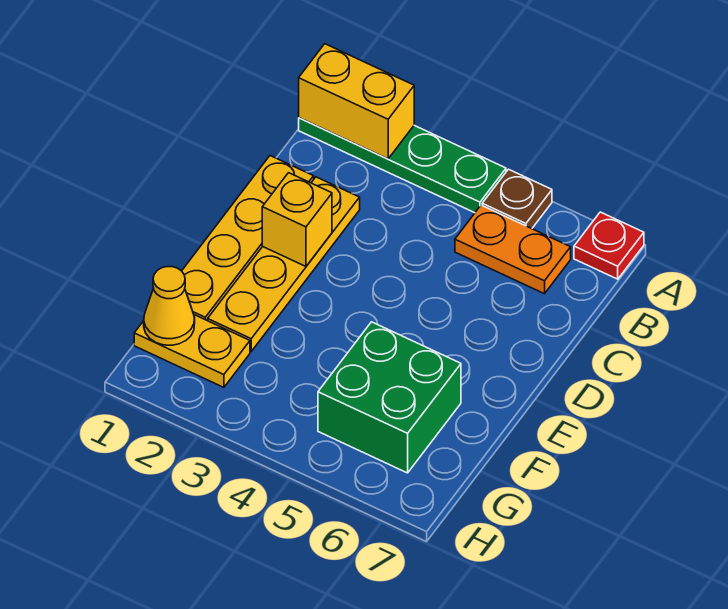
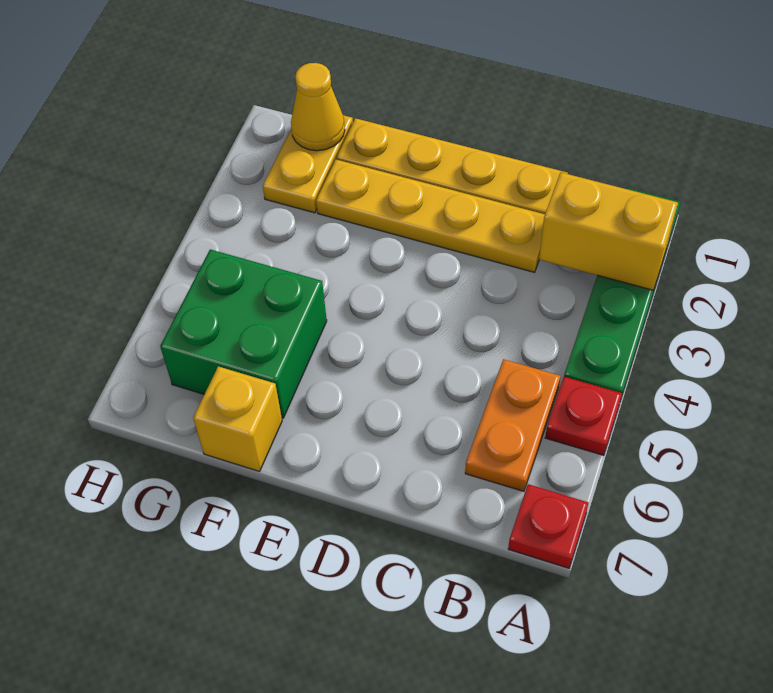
yellow brick A1:A2 level 2 -> yellow brick A2:B2 level 2
brown plate A5 level 1 -> red plate A5 level 1
yellow brick D2 level 2 -> yellow brick F7 level 1

